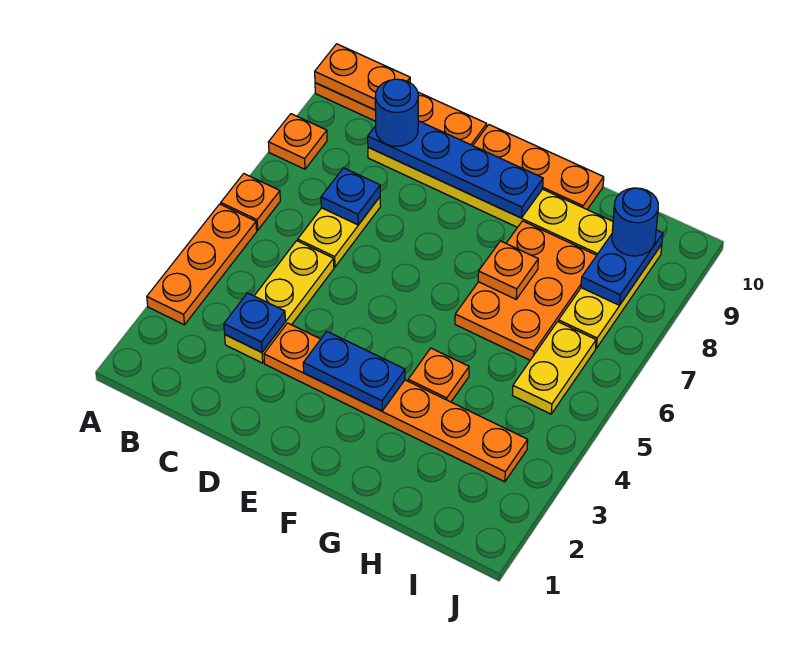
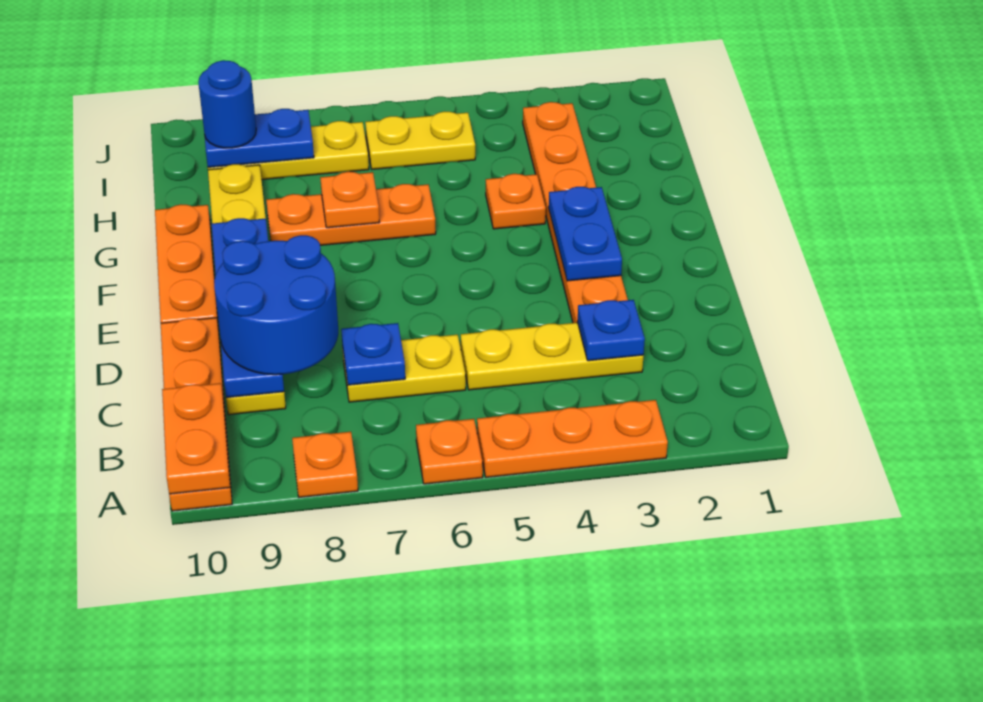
blue round brick C9 level 3 -> blue round brick C8:D9 level 3
orange plate G6:H8 level 1 -> orange plate G6:G8 level 1

